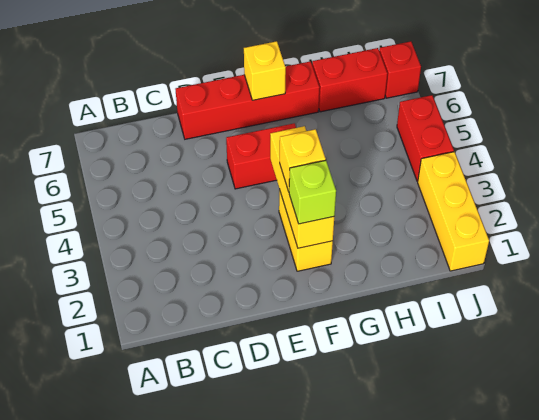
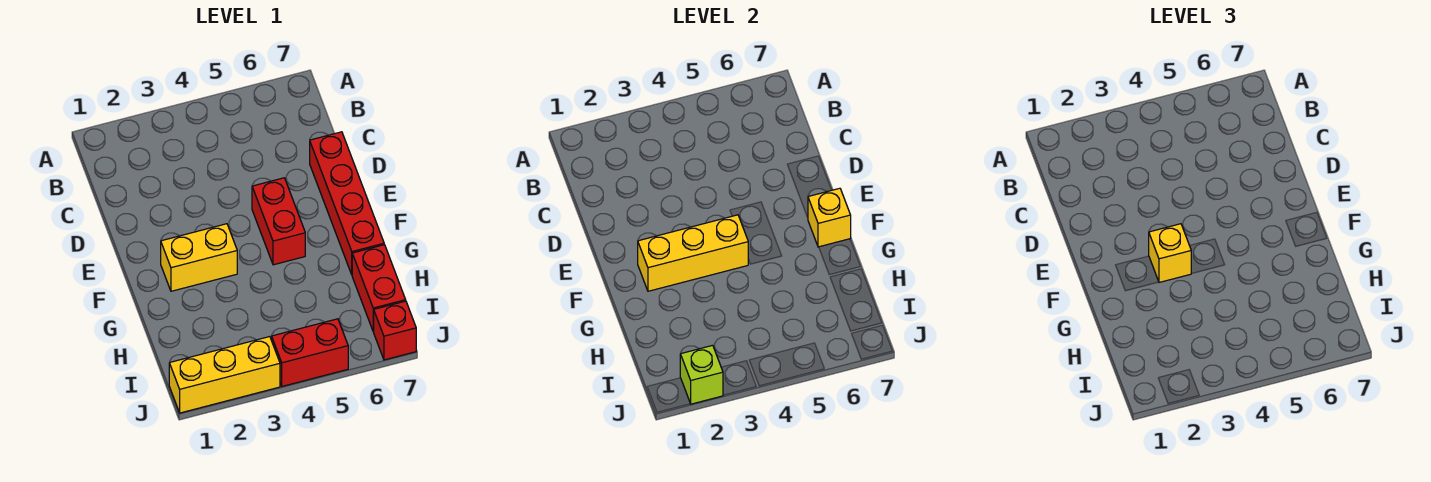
lime brick F2 level 3 -> lime brick J2 level 2

